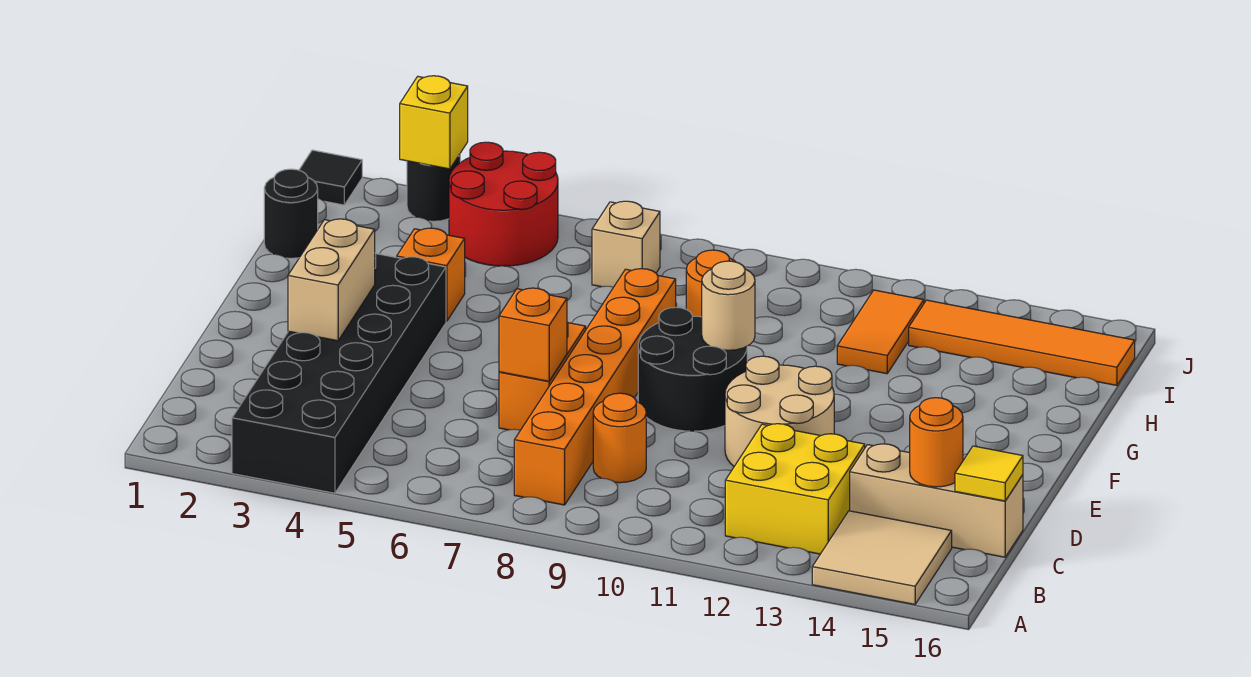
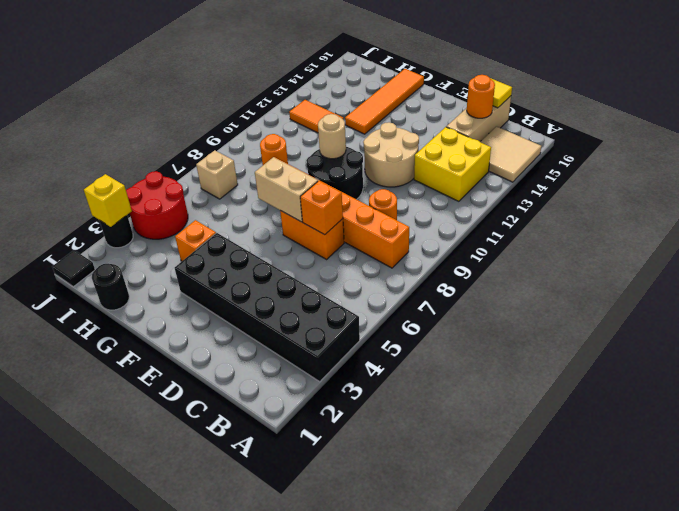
tan brick D3:E3 level 2 -> tan brick E7:F7 level 2
orange tile I13:I16 level 1 -> orange tile G13:G16 level 1

